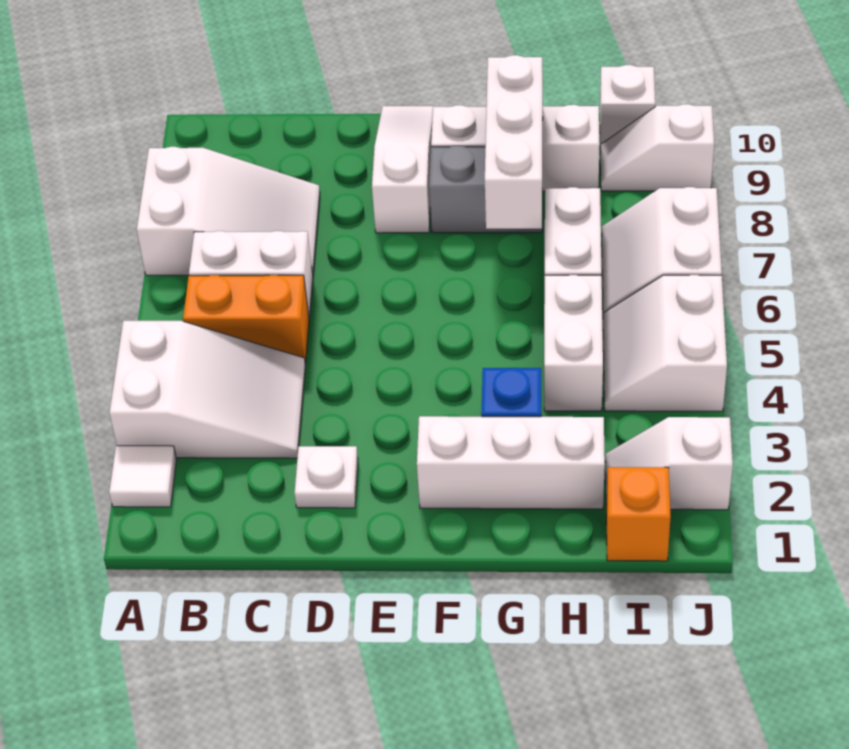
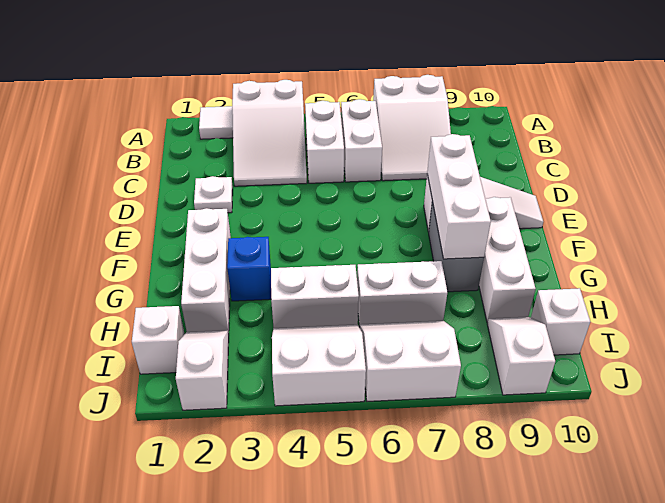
orange brick B5:C5 level 1 -> white brick B5:C5 level 1
white brick G7:G9 level 2 -> white brick E8:G8 level 2
orange brick I1 level 1 -> white brick I1 level 1

